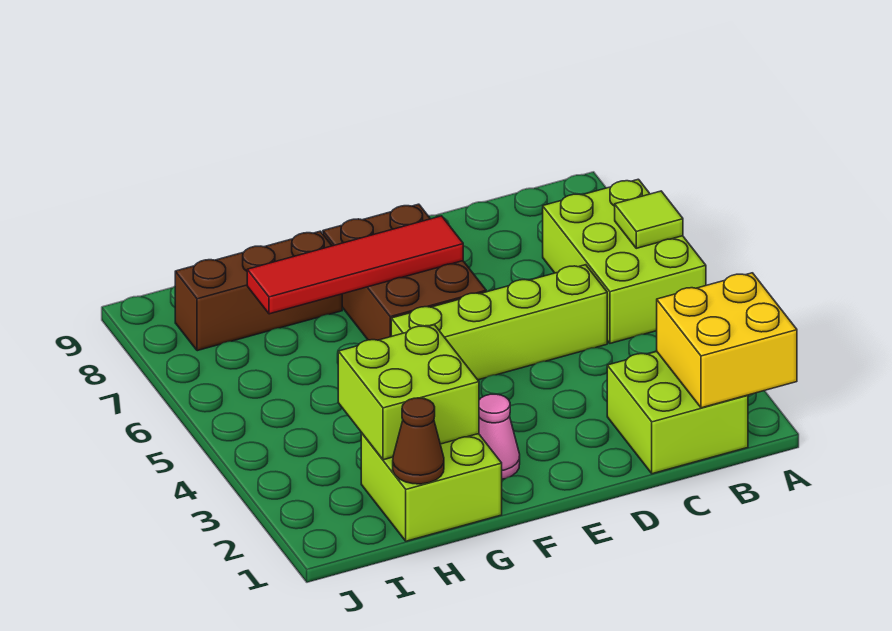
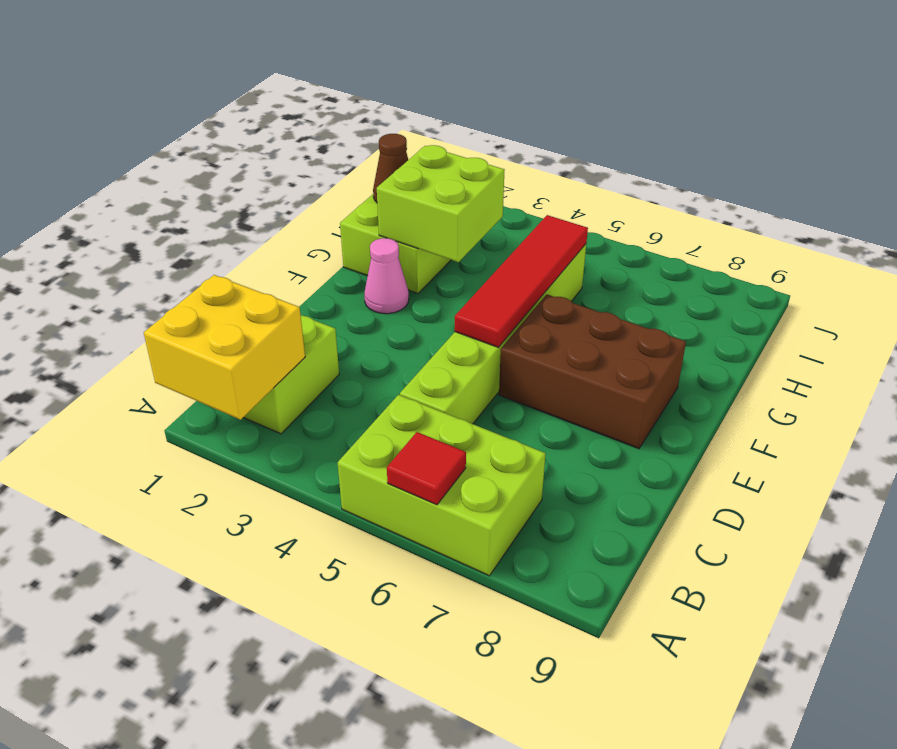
lime tile A6 level 2 -> red tile A6 level 2
lime brick C5:F5 level 1 -> lime brick C5:H5 level 1
red tile E7:H7 level 2 -> red tile E5:H5 level 2
brown brick G8:I8 level 1 -> none

